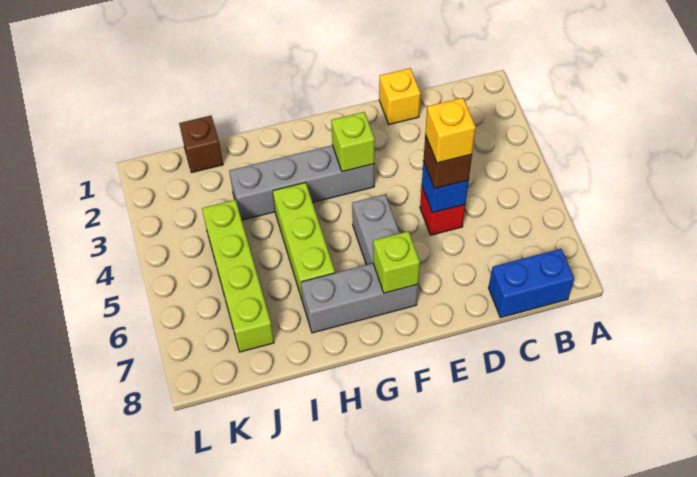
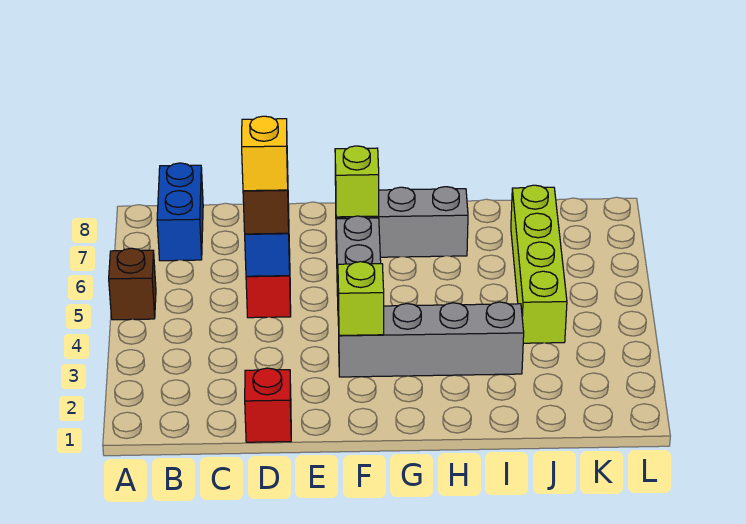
blue brick B8:C8 level 1 -> blue brick B7:B8 level 1
yellow brick D1 level 1 -> red brick D1 level 1
lime brick H4:H6 level 1 -> none
brown brick J1 level 1 -> brown brick A5 level 1

